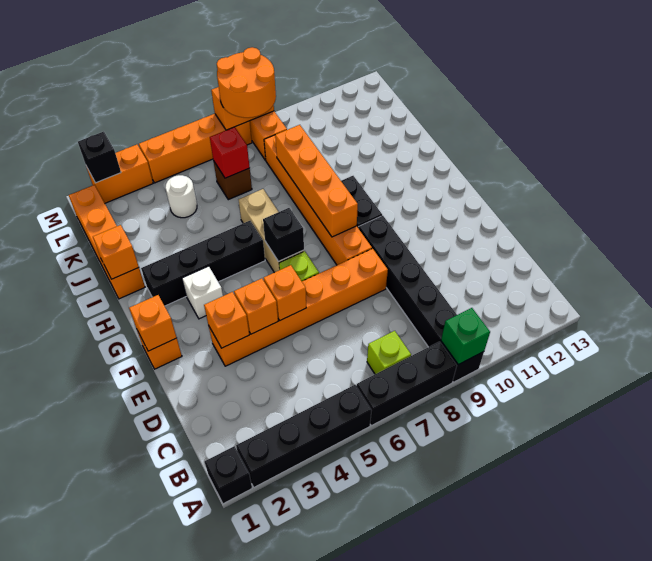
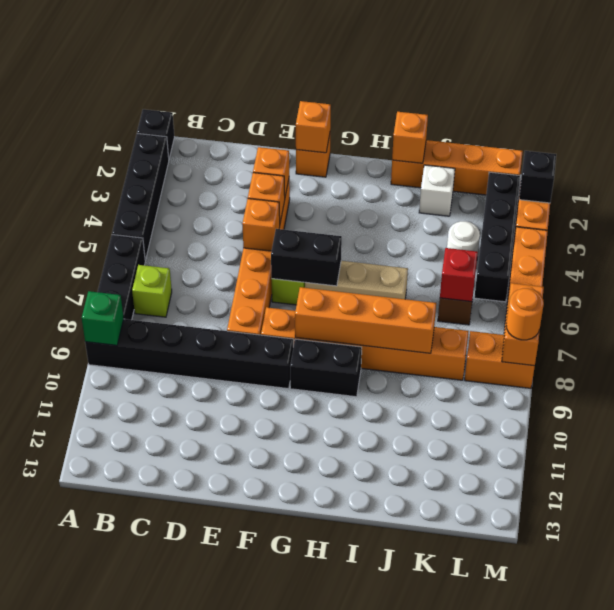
white brick G3 level 1 -> white brick J2 level 1
black brick G6 level 2 -> black brick F6:G6 level 2
black brick H2:H5 level 1 -> black brick L2:L5 level 1
orange round brick L7:M8 level 3 -> orange round brick M8 level 3

